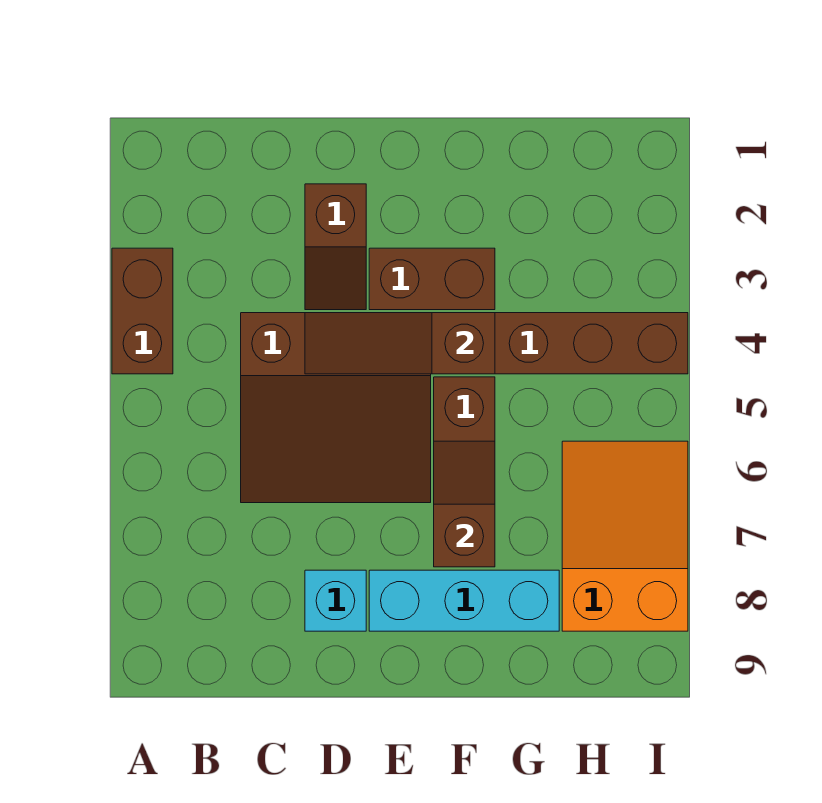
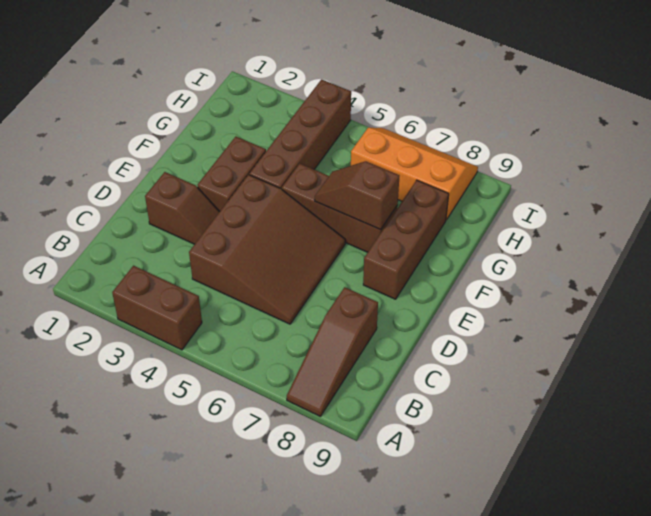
brown slope D4:F4 level 2 top F -> brown slope A8:C8 level 1 top C
cyan brick D8 level 1 -> none
cyan brick E8:G8 level 1 -> brown brick E8:G8 level 1
orange slope H6:I8 level 1 top 8 -> orange slope H6:I8 level 1 top H

